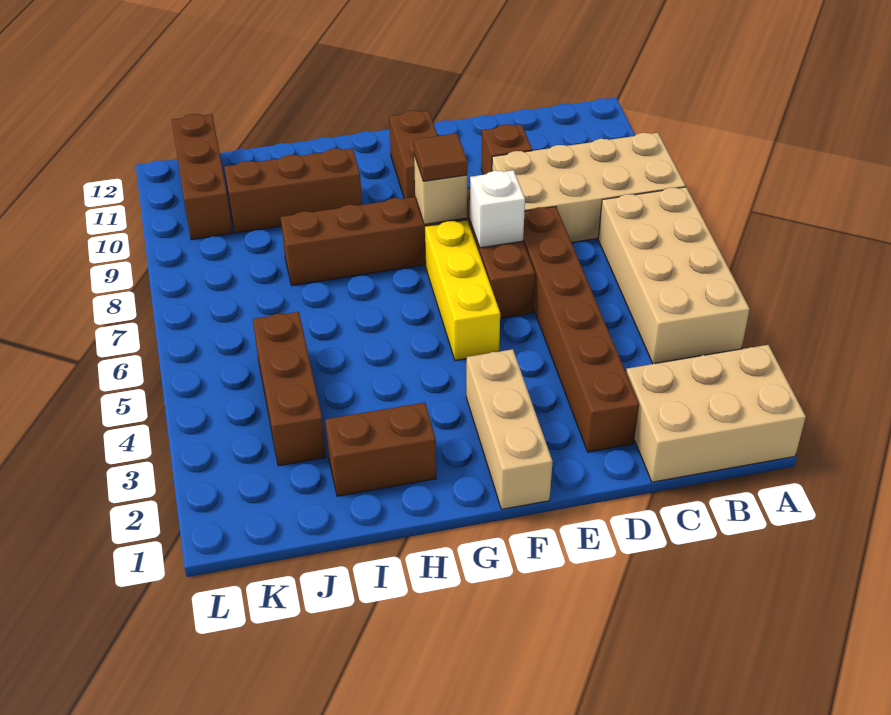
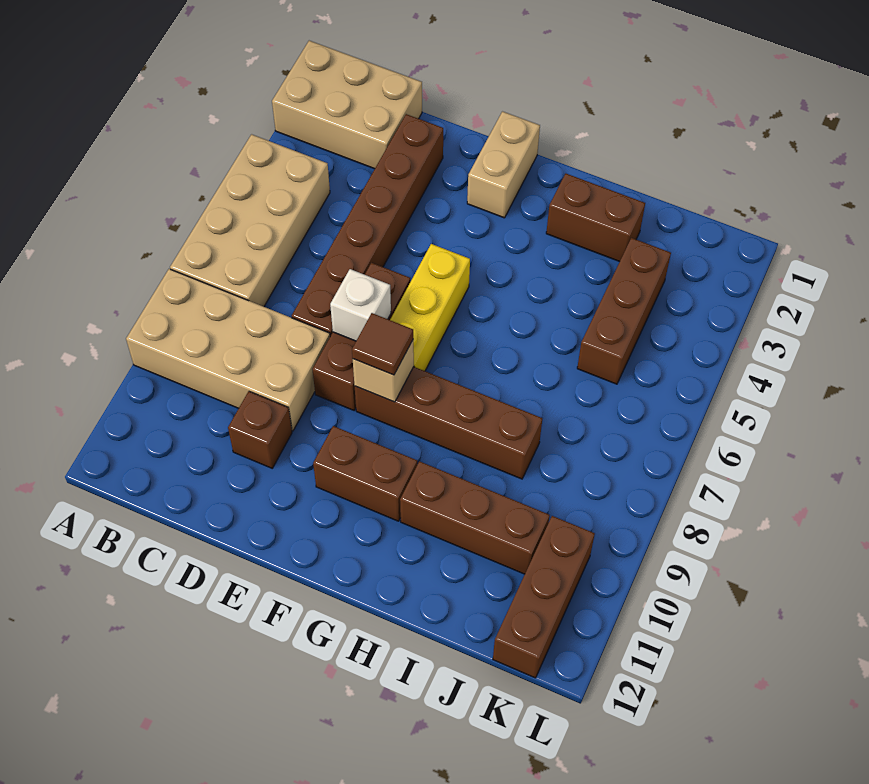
tan brick F1:F3 level 1 -> tan brick F1:F2 level 1
brown brick F10:F11 level 1 -> brown brick F10:G10 level 1

